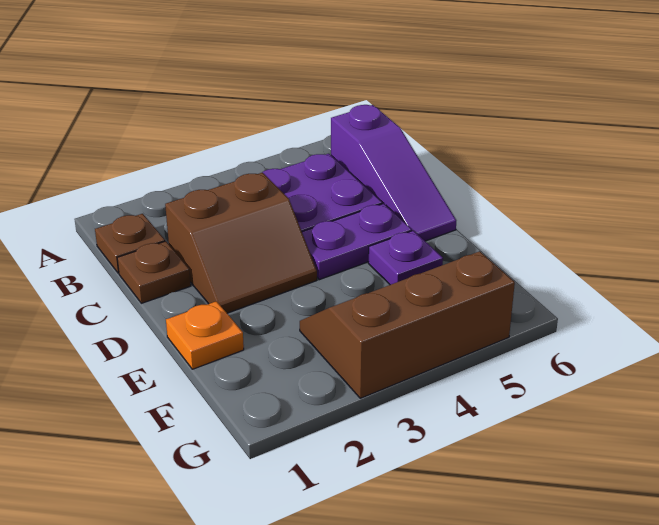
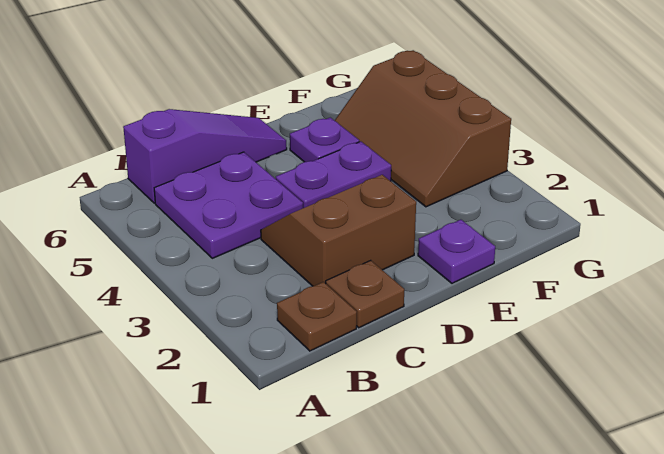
brown slope C2:D3 level 1 top C -> brown slope C2:D3 level 1 top 2
purple plate D4:D5 level 1 -> purple plate D4:E4 level 1
orange plate E1 level 1 -> purple plate E1 level 1

